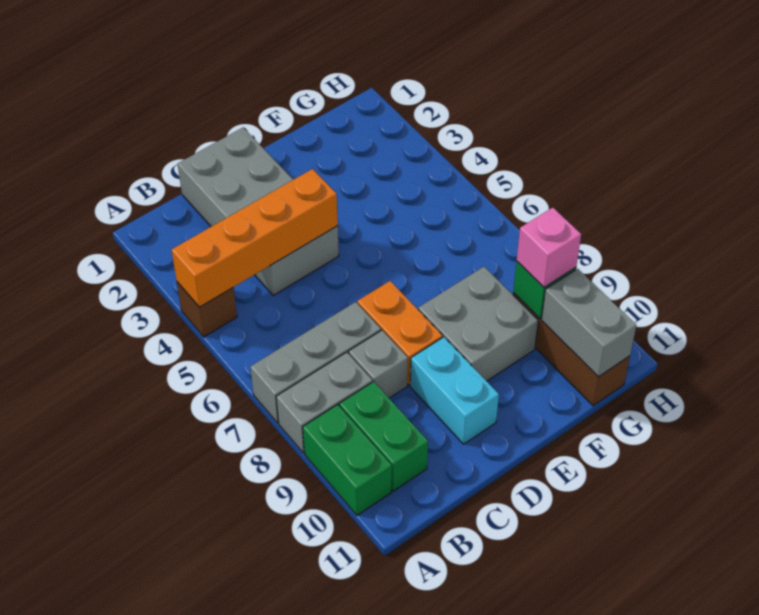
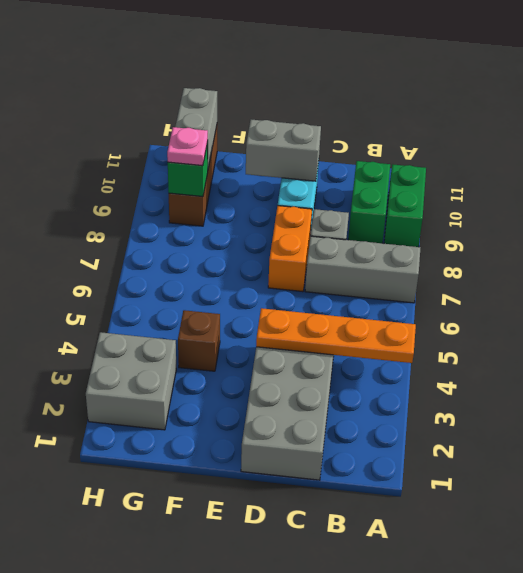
brown brick A4 level 1 -> brown brick F4 level 1
orange brick A4:D4 level 2 -> orange plate A4:D4 level 2
grey brick A8:B8 level 1 -> grey brick D10:E10 level 2
grey brick E8:F9 level 1 -> grey brick G2:H3 level 1
pink brick G9 level 3 -> pink plate G9 level 3

